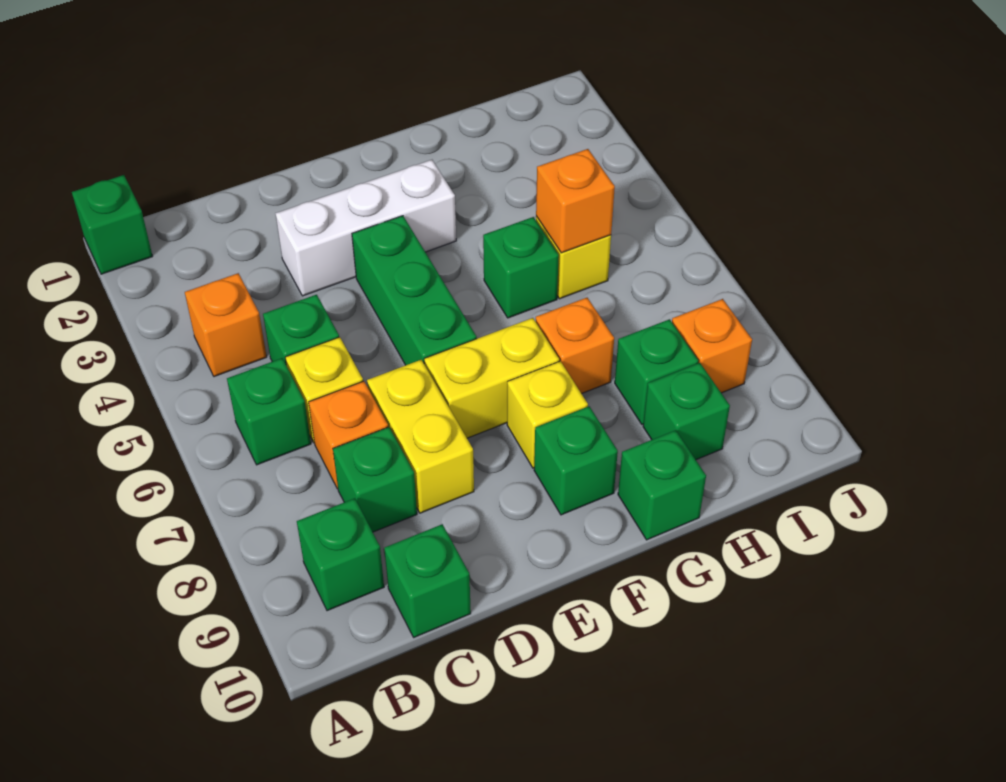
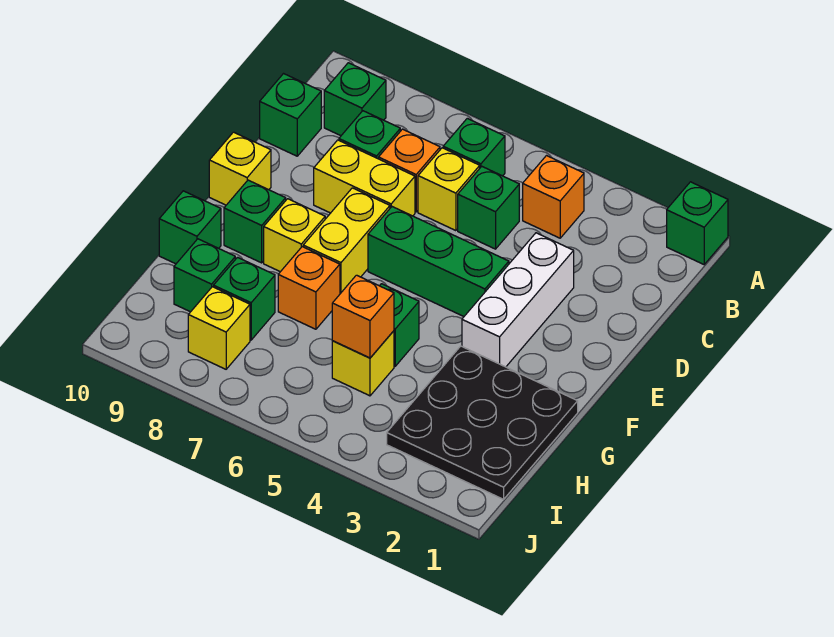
none -> yellow brick E10 level 1
none -> black plate G1:I3 level 1
orange brick I8 level 1 -> yellow brick I8 level 1

